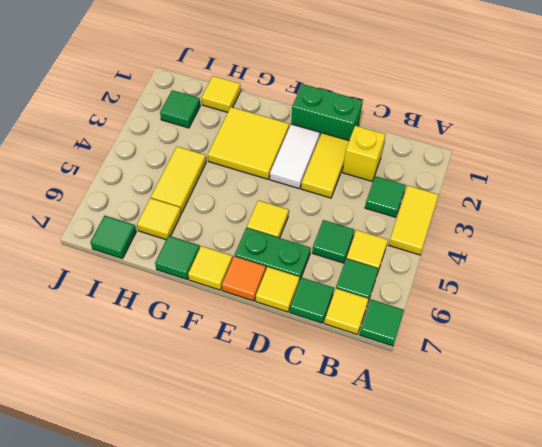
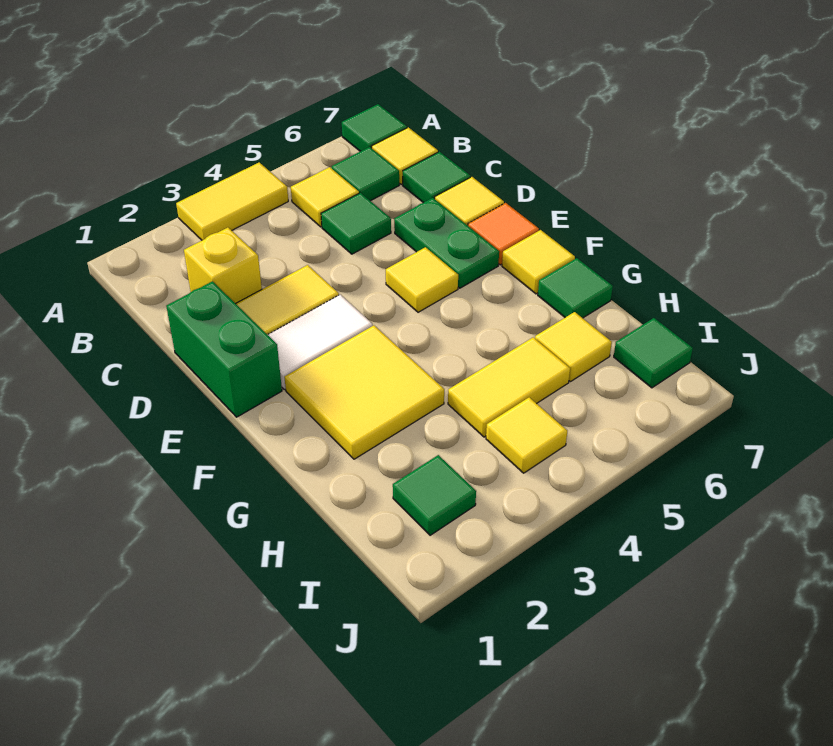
green tile B3 level 1 -> none
yellow tile H1 level 1 -> yellow tile I4 level 1

